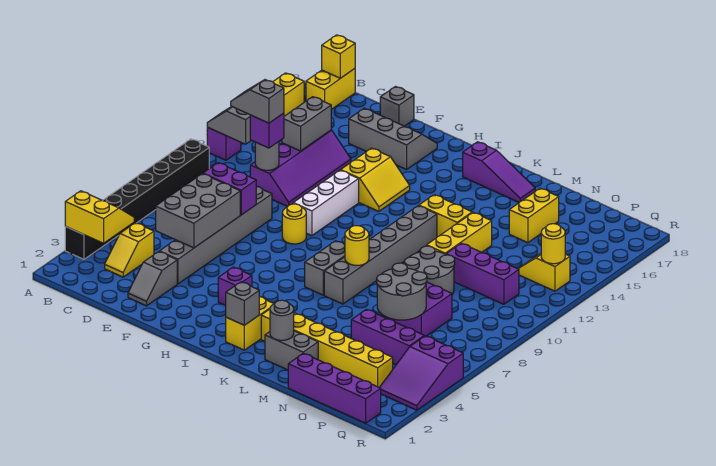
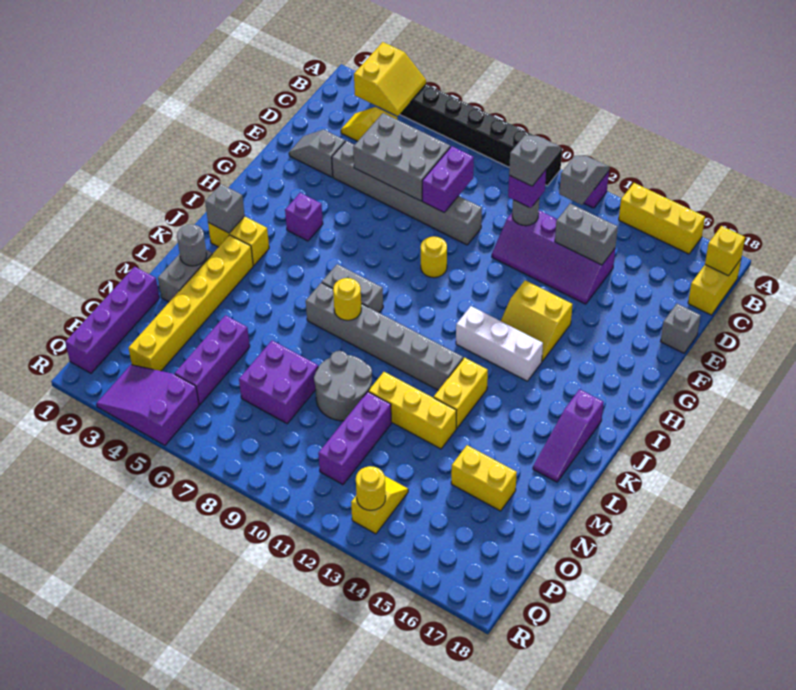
yellow brick B17:B18 level 1 -> yellow brick B18:C18 level 1
grey slope E16:G17 level 1 top 16 -> none
white brick G10:G12 level 1 -> white brick I12:I14 level 1
grey round brick N6:O7 level 2 -> none

